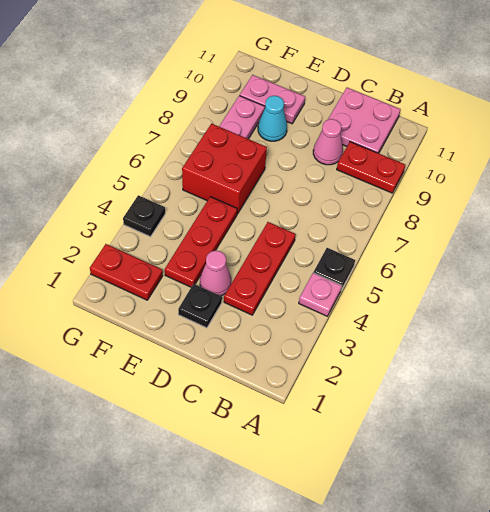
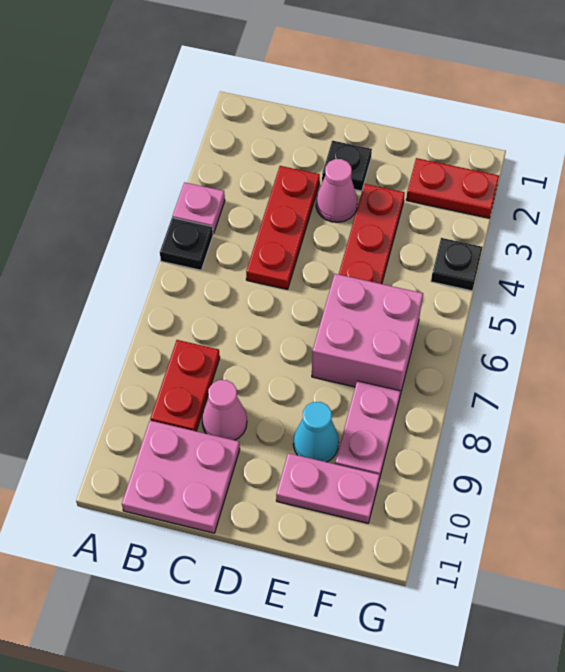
red plate A9:B9 level 1 -> red plate B8:B9 level 1
red brick E6:F7 level 1 -> pink brick E6:F7 level 1

